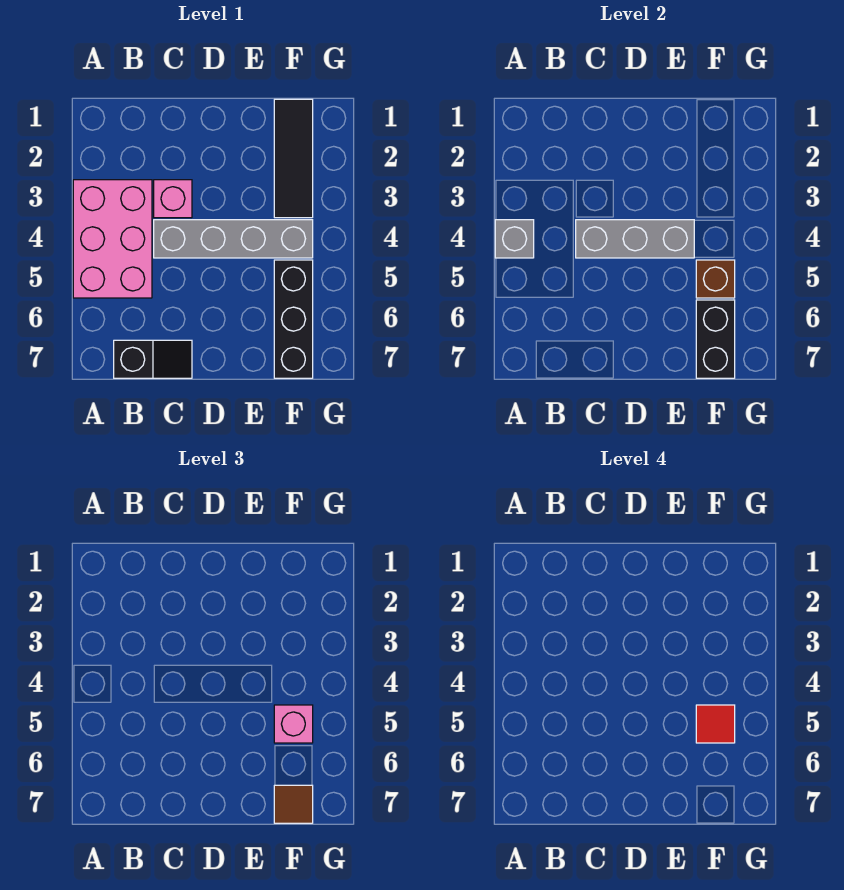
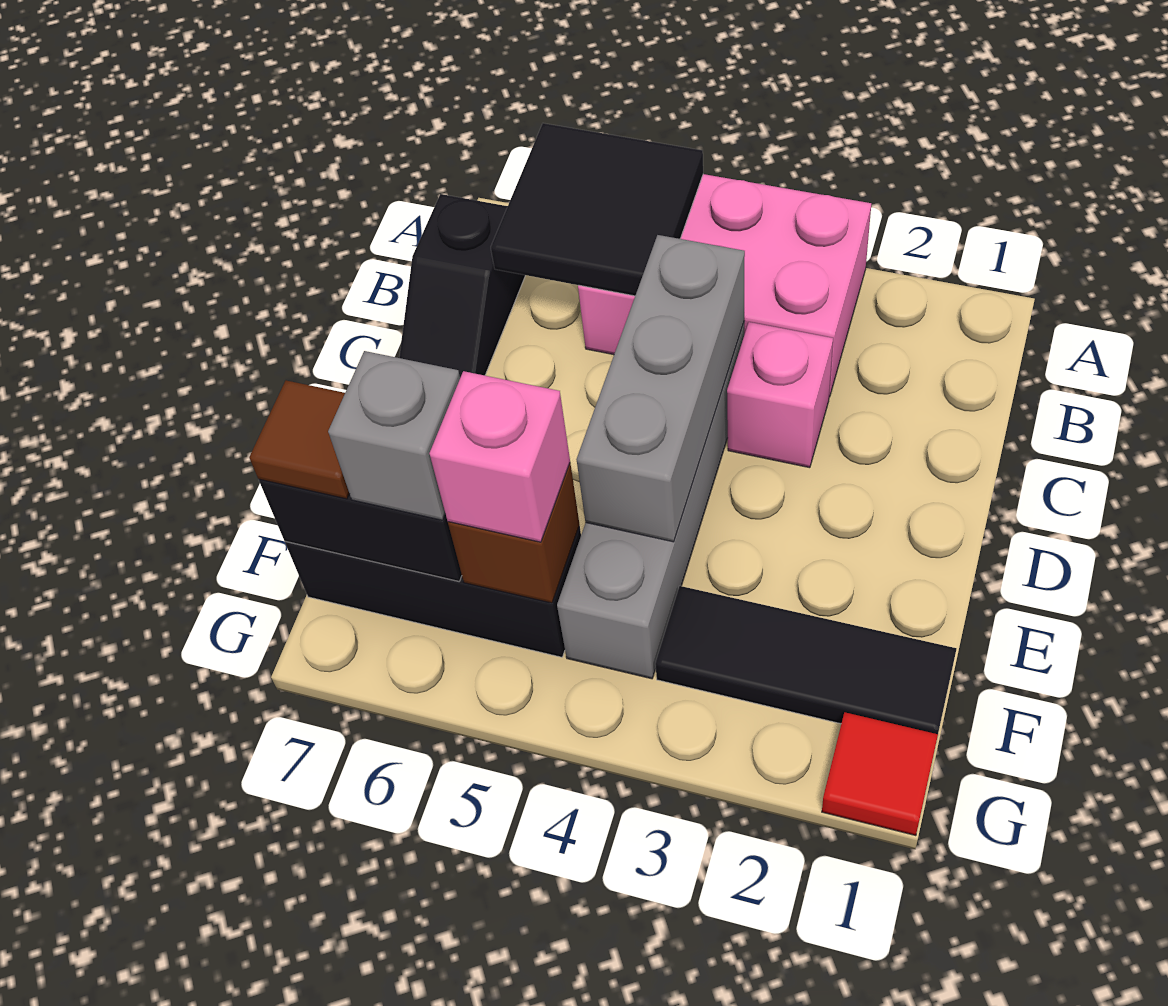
grey brick A4 level 2 -> grey brick F6 level 3
none -> black tile A5:B6 level 2
red tile F5 level 4 -> red tile G1 level 1

